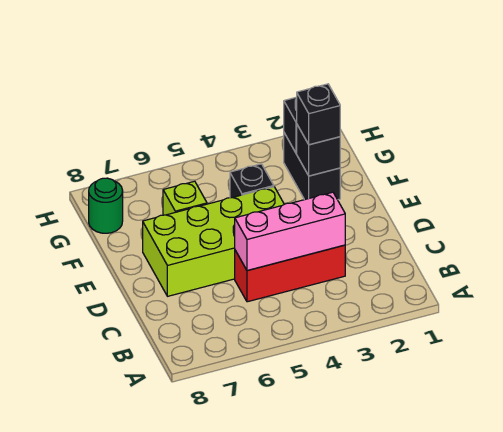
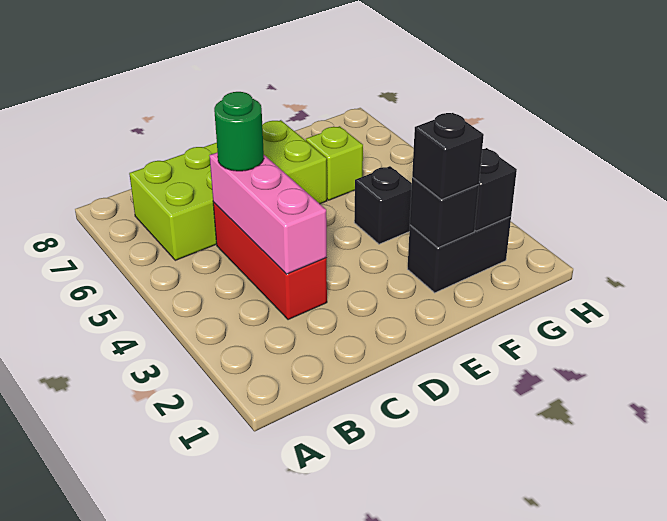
lime brick D4:E7 level 1 -> lime brick B6:E7 level 1
green round brick G8 level 1 -> green round brick C5 level 3

